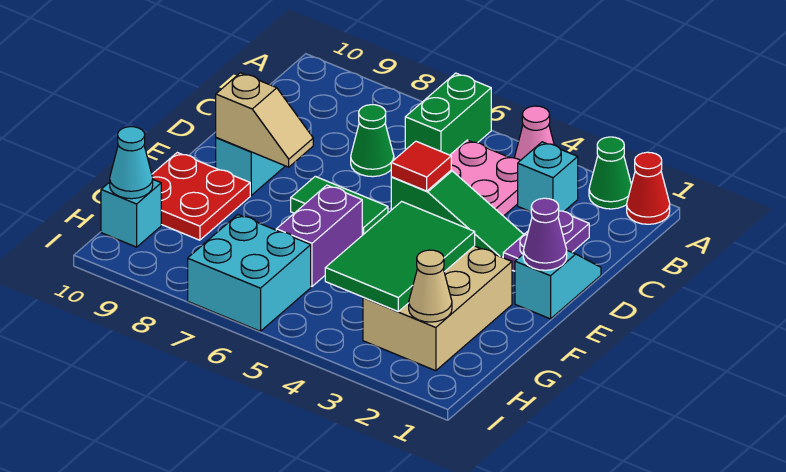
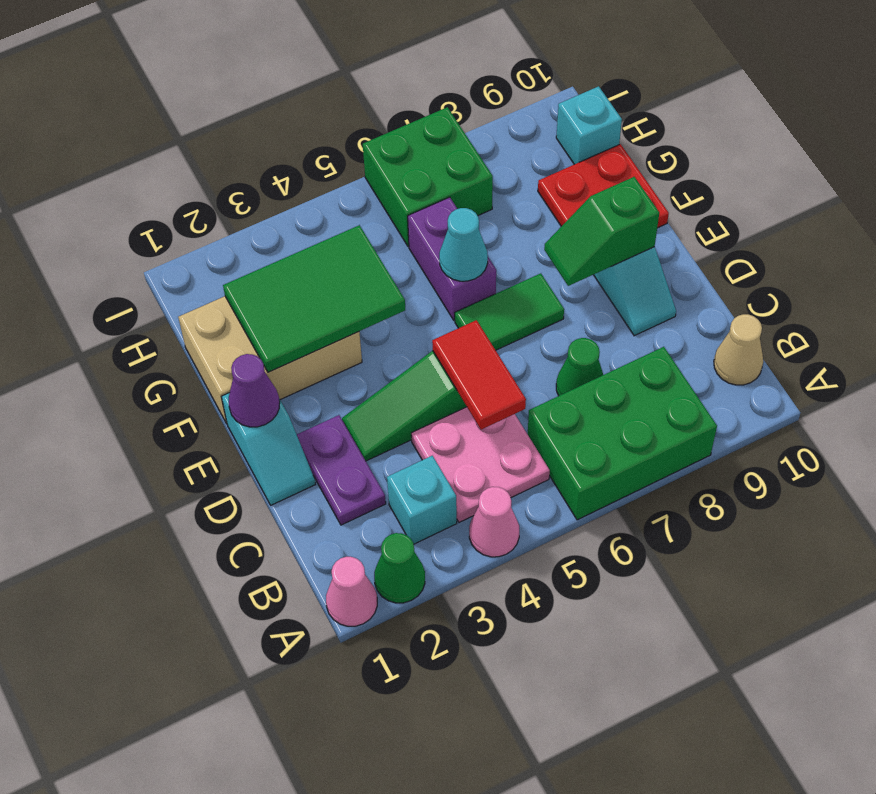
red cone A1 level 1 -> pink cone A1 level 1
green brick A6:B6 level 1 -> green brick A6:B8 level 1
red tile D5 level 2 -> red tile C5:D5 level 2
tan slope E8:E9 level 2 top 9 -> green slope E8:E9 level 2 top 9
tan brick F2:H3 level 1 -> tan brick F1:G3 level 1
green tile F3:H4 level 2 -> green tile F2:G4 level 2
tan cone H2 level 2 -> tan cone B10 level 1
cyan brick H6:I7 level 1 -> green brick H6:I7 level 1
cyan cone H10 level 2 -> cyan cone F6 level 2

